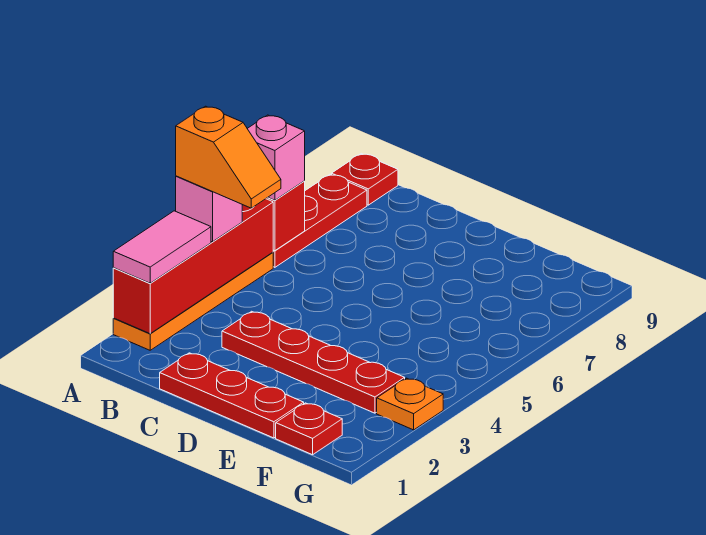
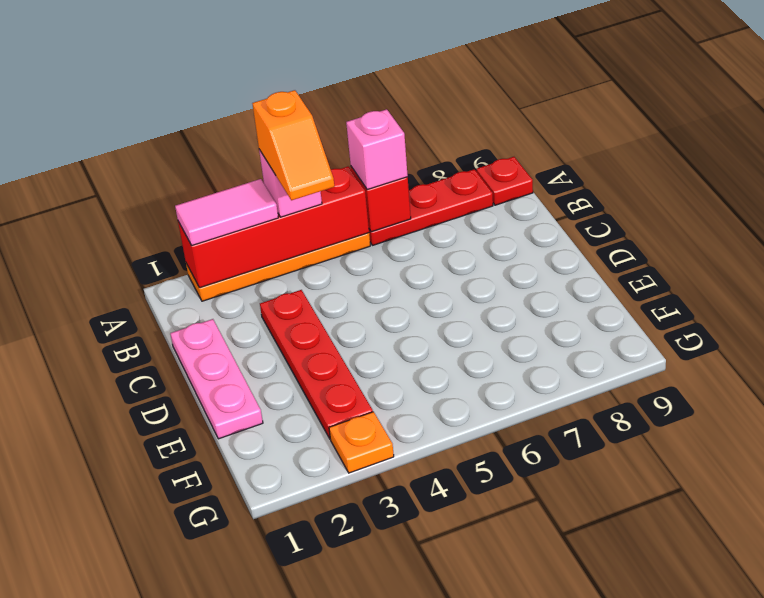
red plate C1:E1 level 1 -> pink plate C1:E1 level 1
red plate F1 level 1 -> none

